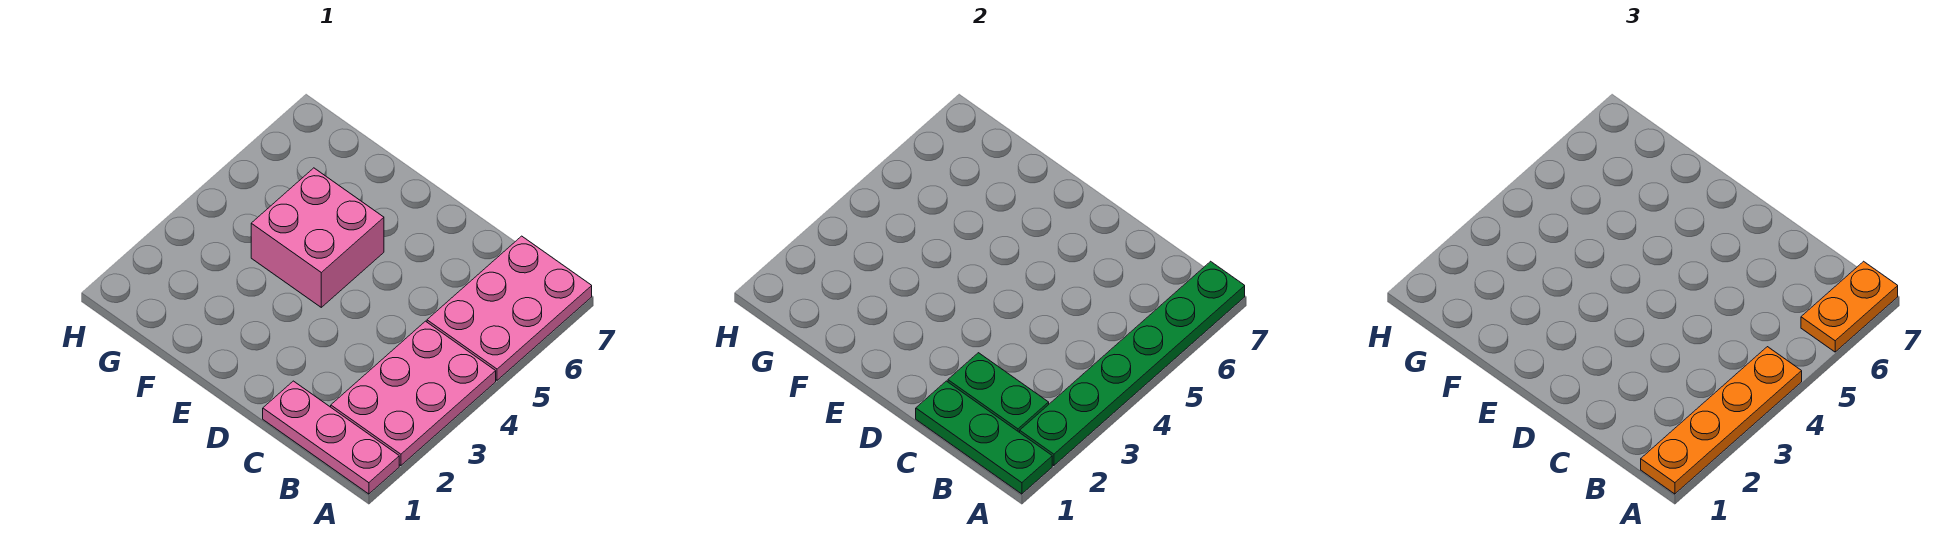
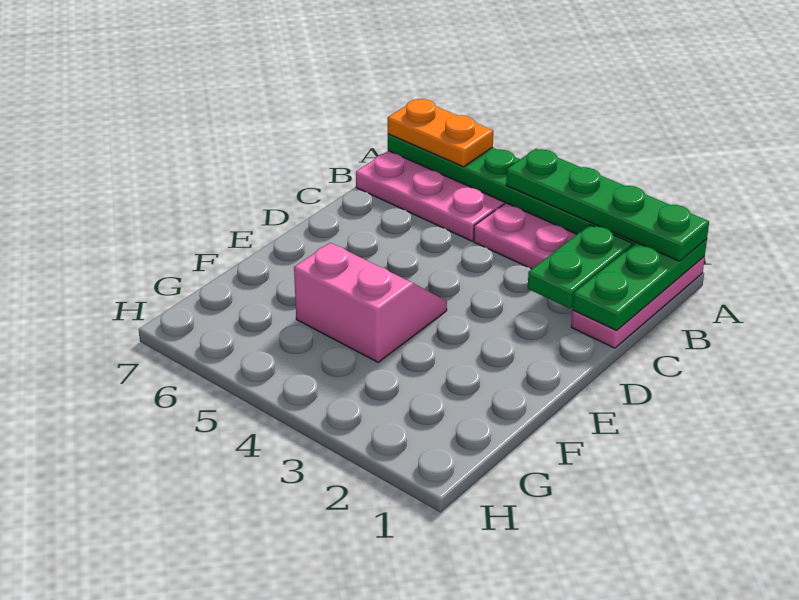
orange plate A1:A4 level 3 -> green plate A1:A4 level 3
pink brick E4:F5 level 1 -> pink slope E4:F5 level 1 top F

